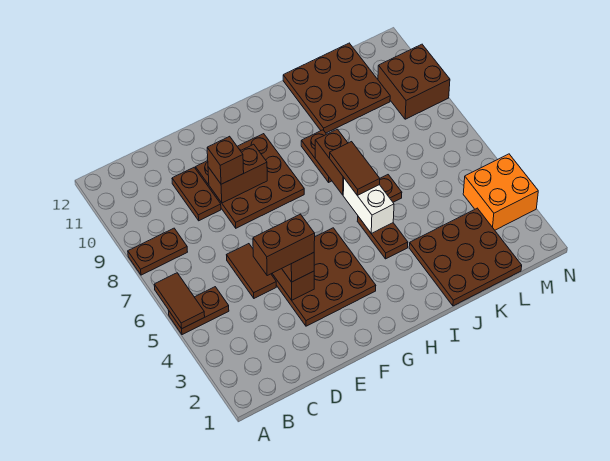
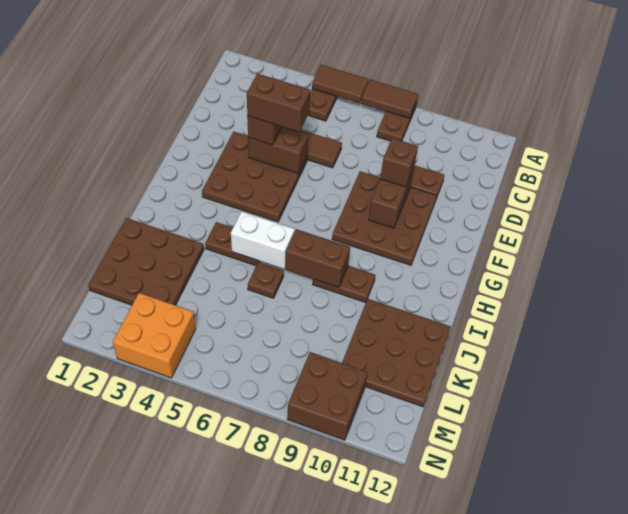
brown brick D4:E4 level 4 -> brown brick E4:E5 level 4
brown tile I6:I7 level 3 -> brown tile A7:A8 level 2

